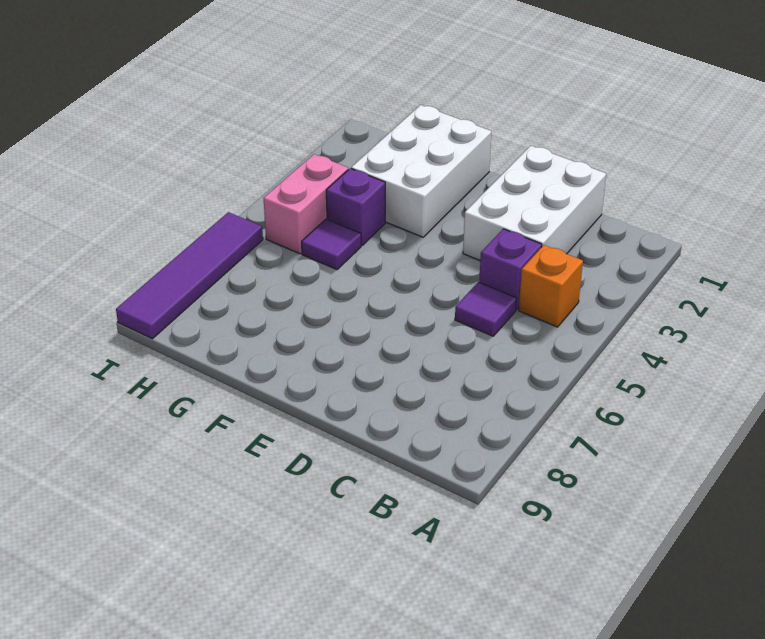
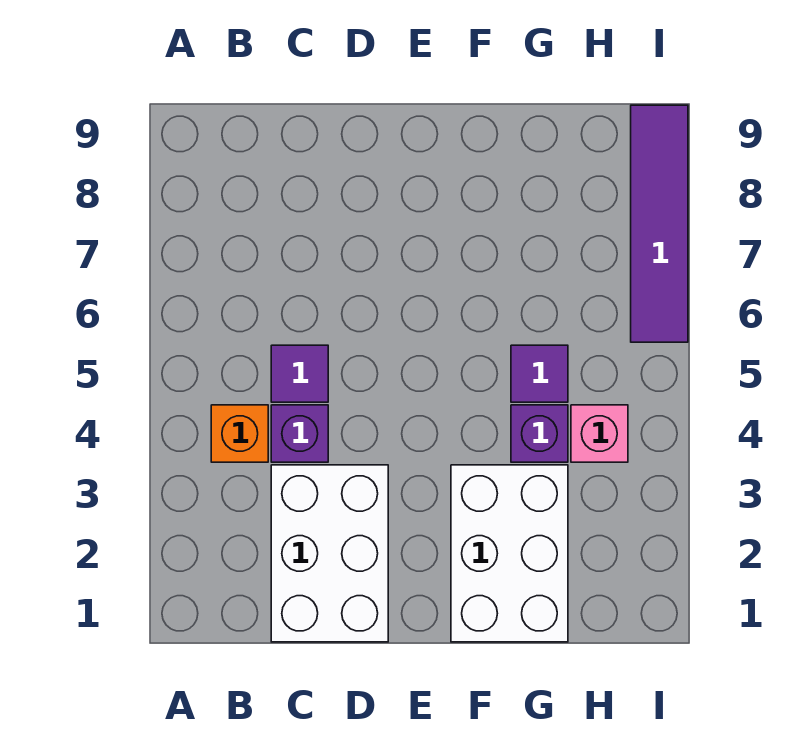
pink brick H4:H5 level 1 -> pink brick H4 level 1

